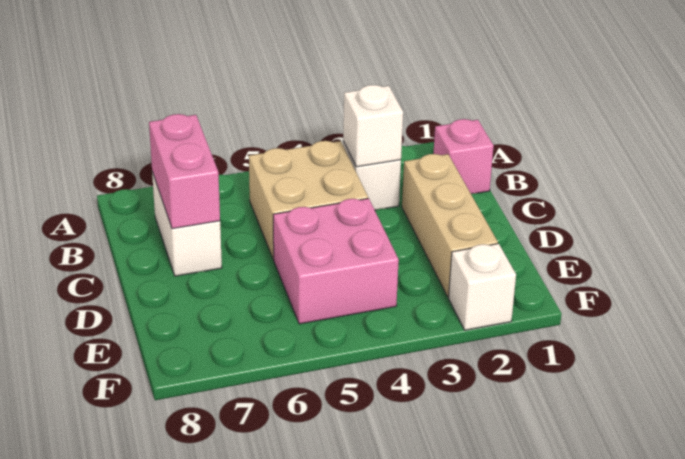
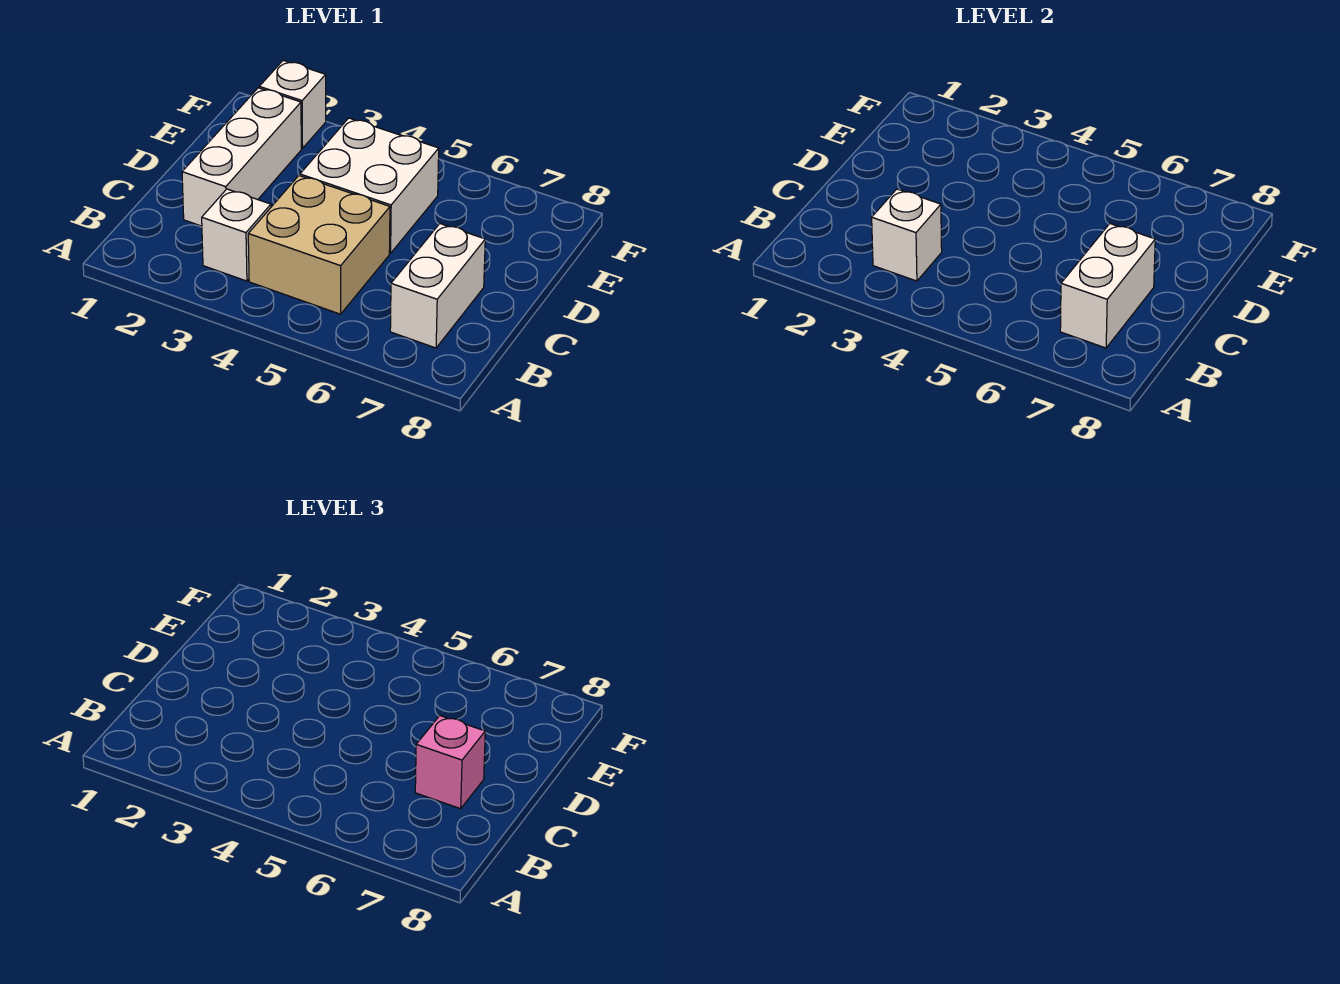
pink brick B1 level 1 -> pink brick C7 level 3
pink brick B7:C7 level 2 -> white brick B7:C7 level 2
tan brick C2:E2 level 1 -> white brick C2:E2 level 1
pink brick D4:E5 level 1 -> white brick D4:E5 level 1

